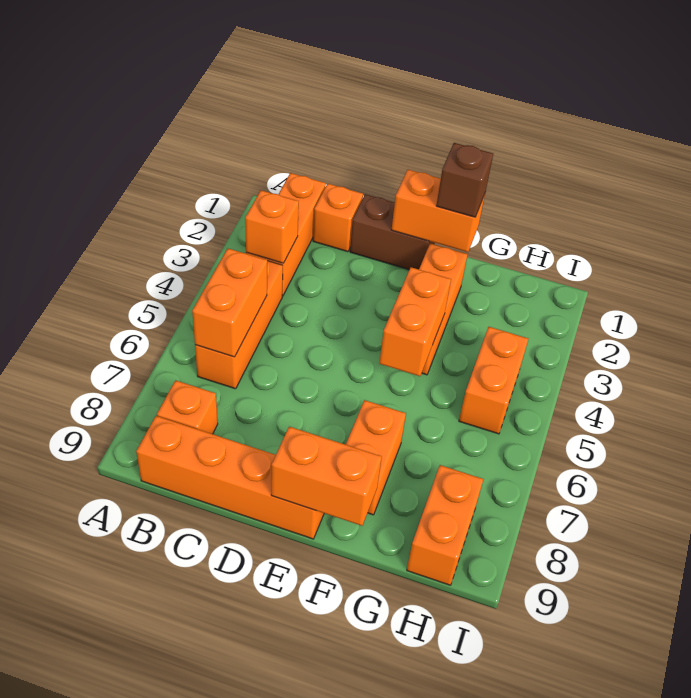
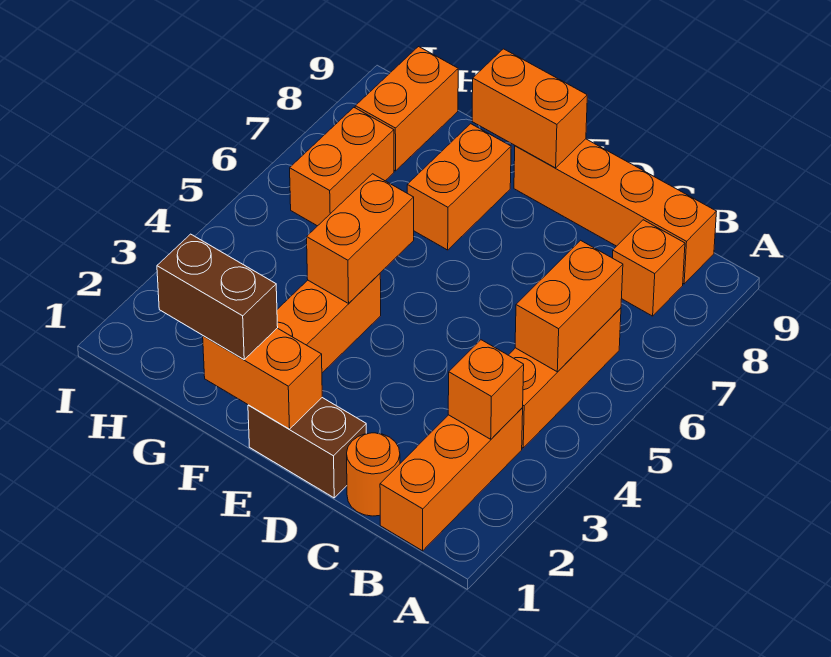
orange brick C1 level 1 -> orange round brick C1 level 1
brown brick F1 level 3 -> brown brick F1:G1 level 3
orange brick H4:H5 level 1 -> orange brick H6:H7 level 1

